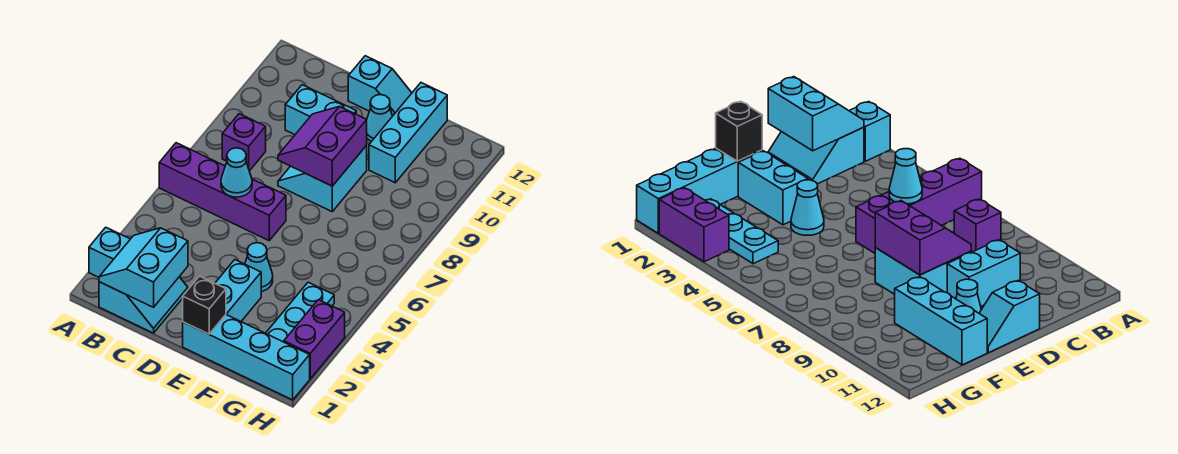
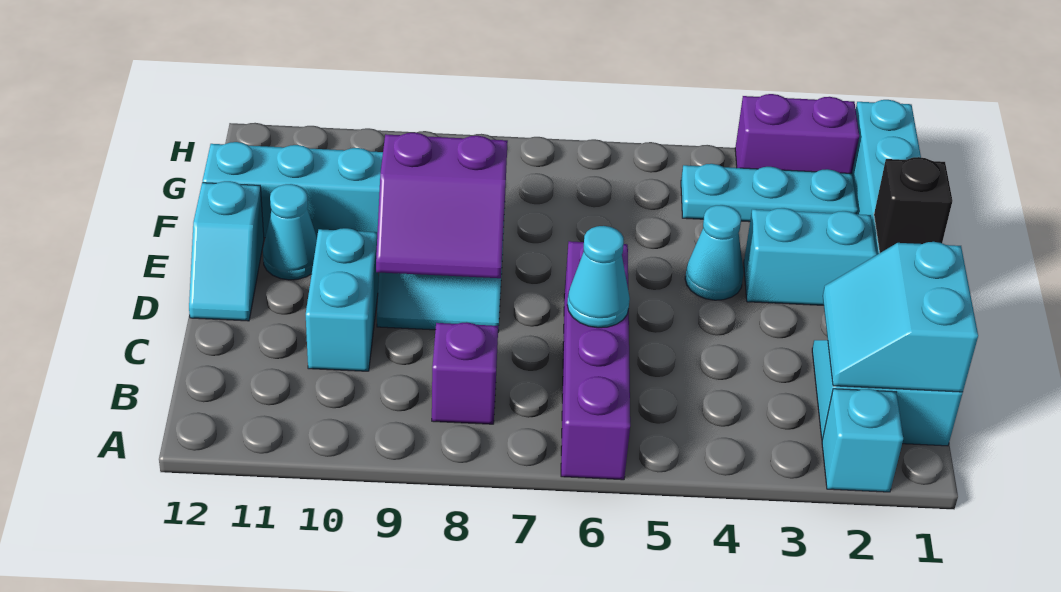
cyan slope B1:C2 level 2 top C -> cyan slope B1:C2 level 2 top 1
cyan slope D12:E12 level 1 top D -> cyan slope D12:E12 level 1 top E

